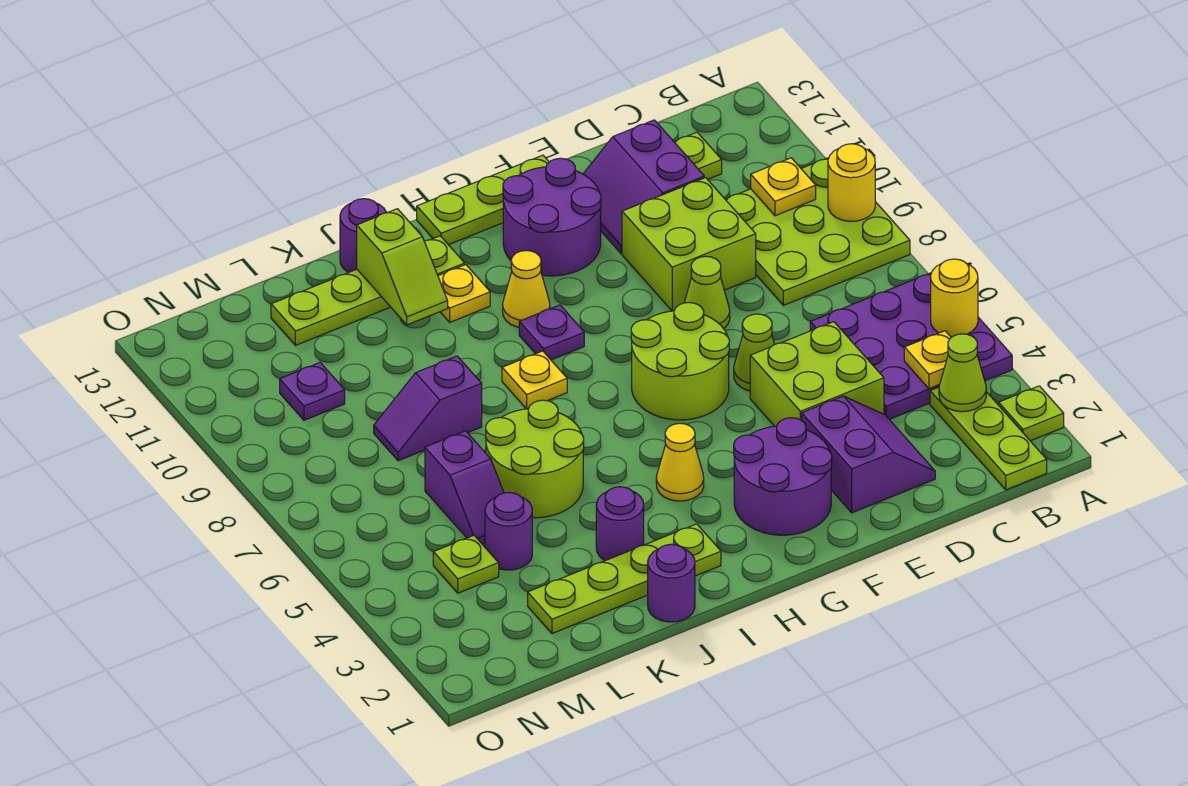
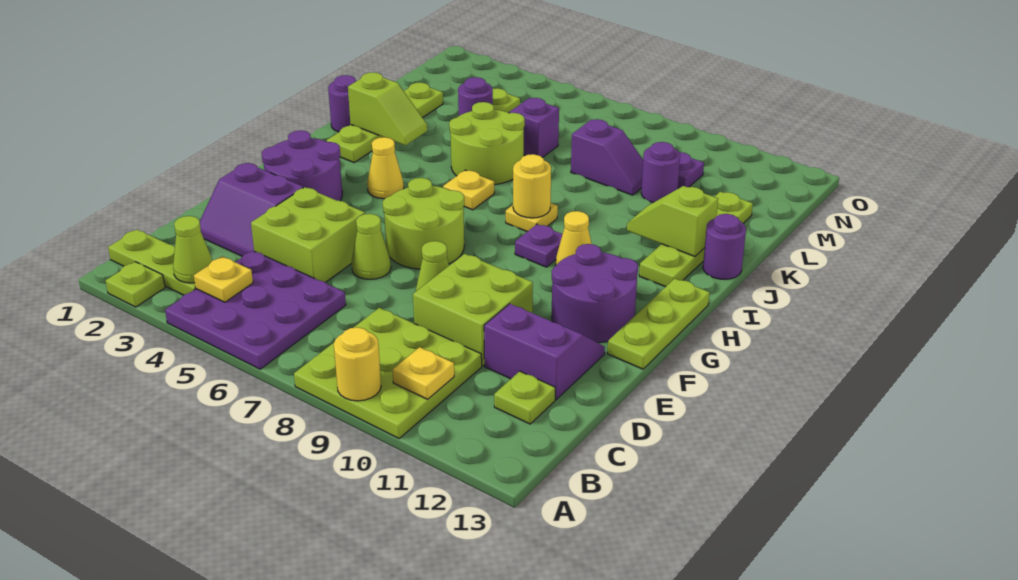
yellow round brick A5 level 2 -> yellow round brick I8 level 2
yellow plate I11 level 1 -> yellow plate I6 level 1
none -> lime slope J2:J3 level 2 top 2
purple round brick J3 level 1 -> purple round brick L10 level 1
purple slope K8:L8 level 1 top K -> purple slope L8:L9 level 1 top 8

